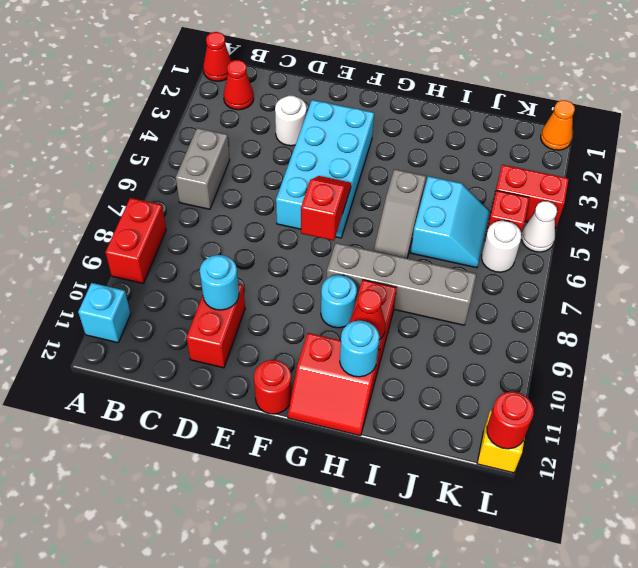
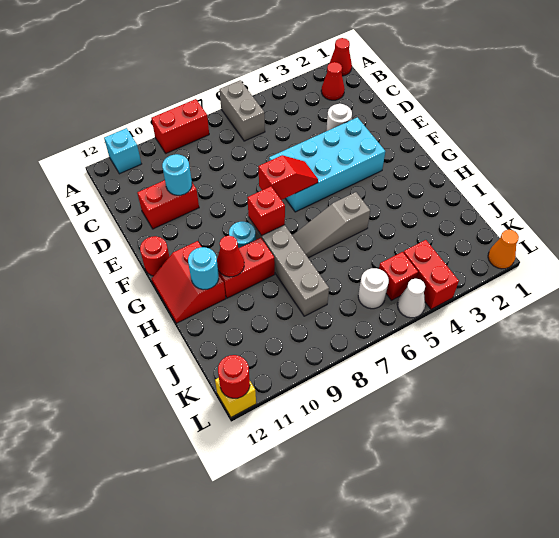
grey brick B5:B6 level 1 -> grey brick A6:B6 level 1
none -> red brick G8 level 2
cyan slope I5:J6 level 1 top I -> none

